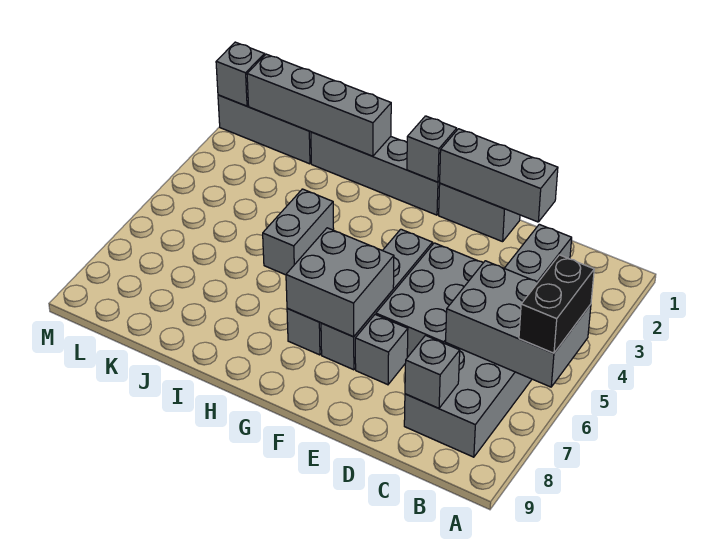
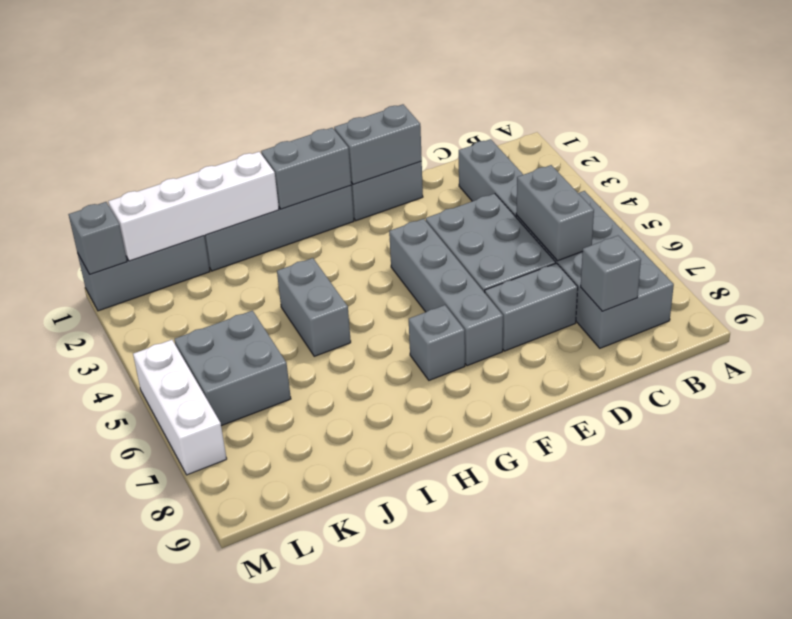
grey brick A5:C6 level 2 -> grey brick C5:C6 level 2
black brick A5:A6 level 3 -> none
grey brick D1:F1 level 2 -> grey brick E1:F1 level 2
grey brick E7 level 1 -> grey brick D7:E7 level 1
grey brick F6:G7 level 2 -> grey brick K5:L6 level 1
grey brick G1 level 2 -> grey brick G1:H1 level 2
grey brick I1:L1 level 2 -> white brick I1:L1 level 2
none -> white brick M5:M7 level 1

